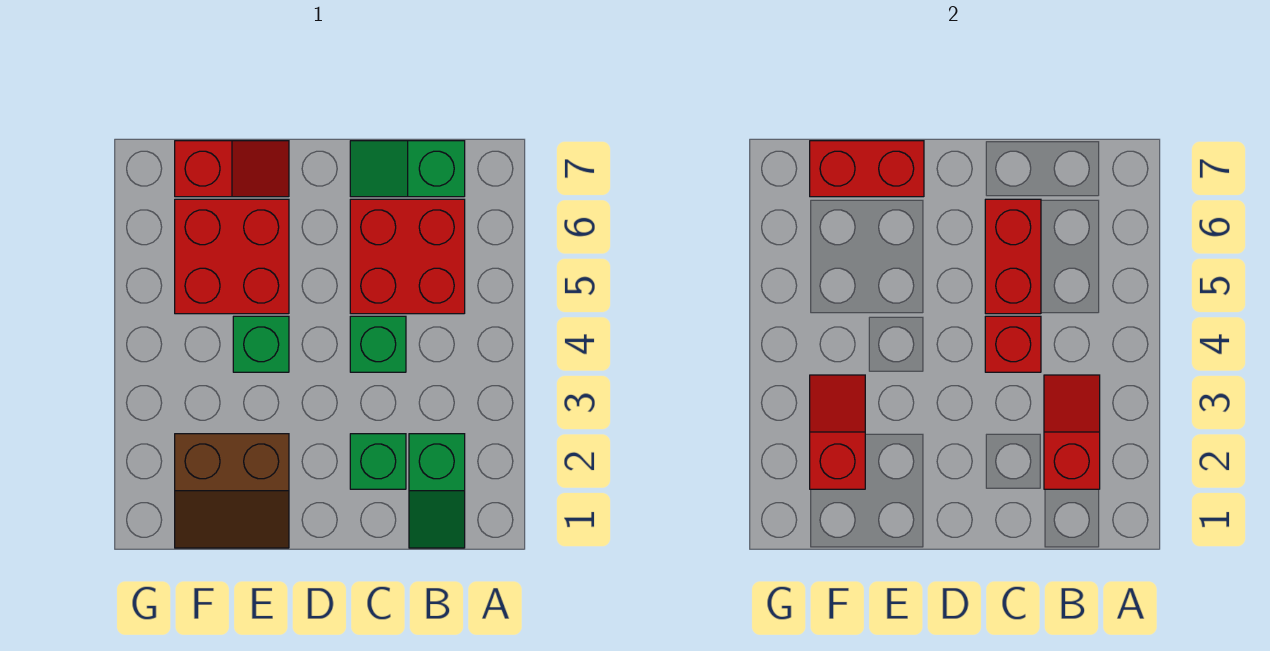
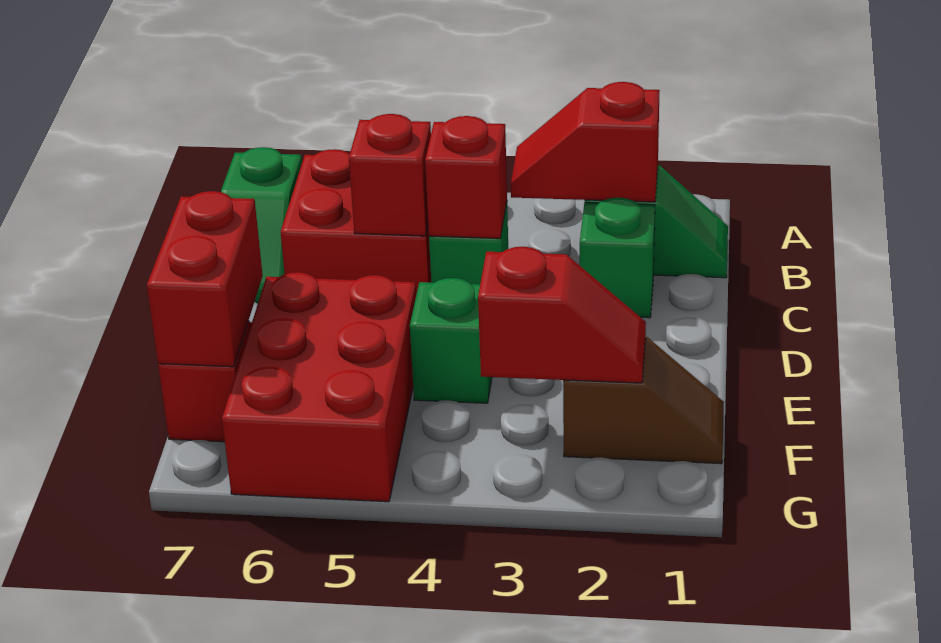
red brick C5:C6 level 2 -> red brick C5 level 2
brown slope E1:F2 level 1 top 2 -> brown slope F1:F2 level 1 top 2
red brick E5:F6 level 1 -> red brick E5:G6 level 1
red slope F2:F3 level 2 top 2 -> red slope F2:F3 level 2 top 3

